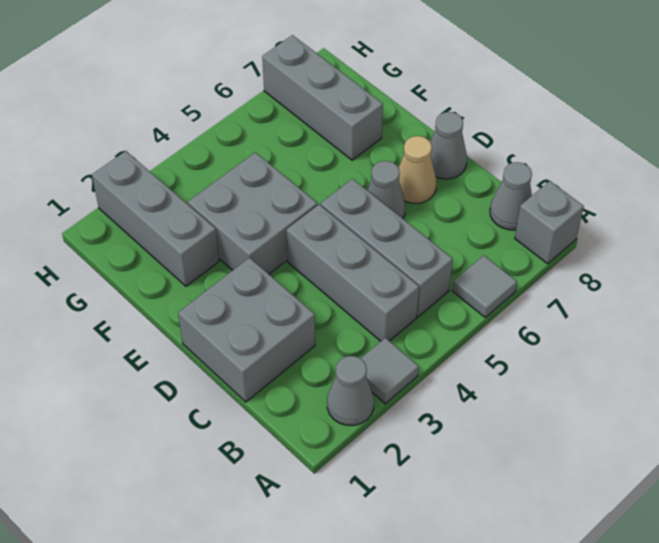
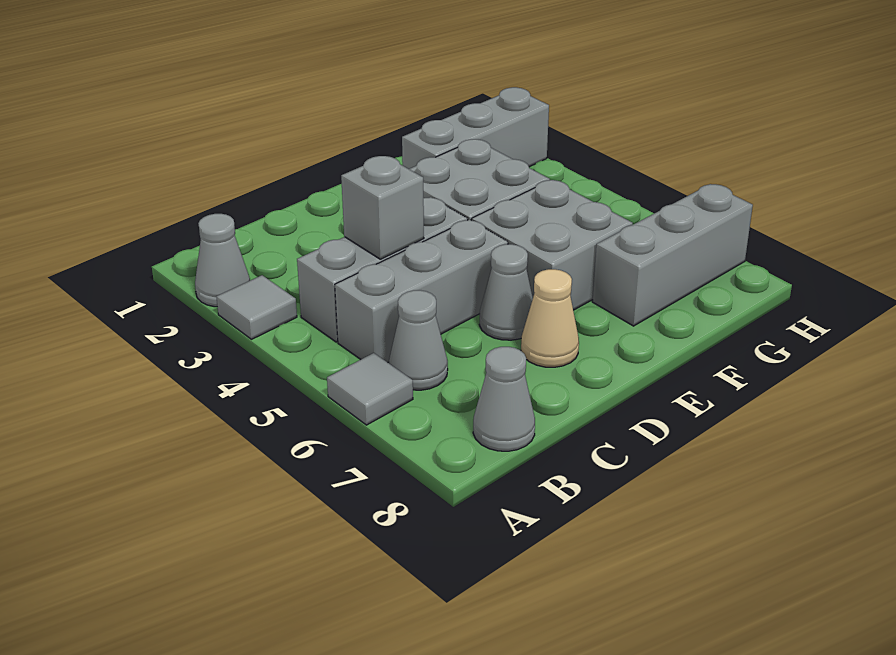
grey brick A8 level 1 -> grey brick C4 level 2
grey brick C1:D2 level 1 -> grey brick E5:F6 level 1
grey cone D8 level 1 -> grey cone B6 level 1

